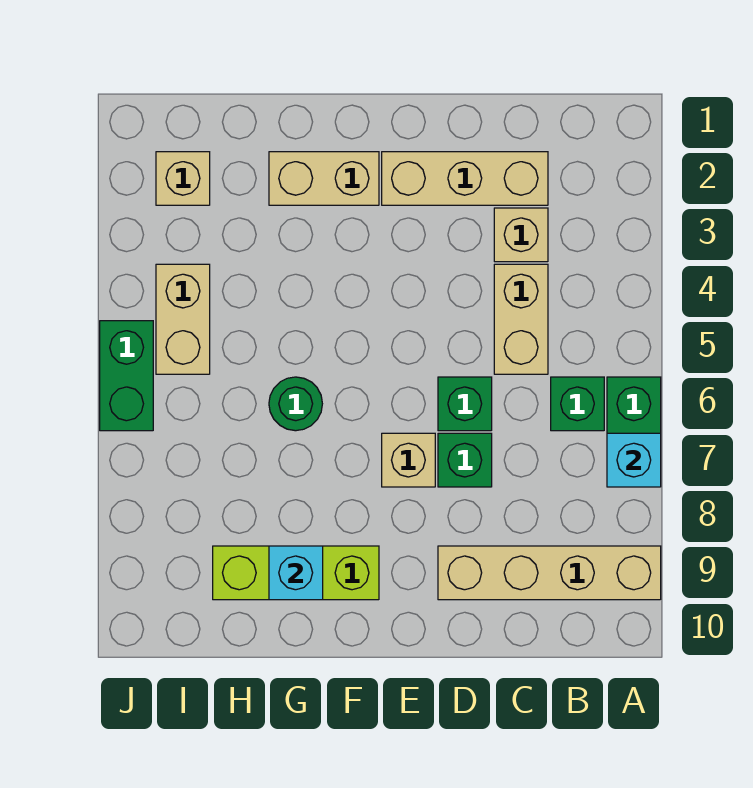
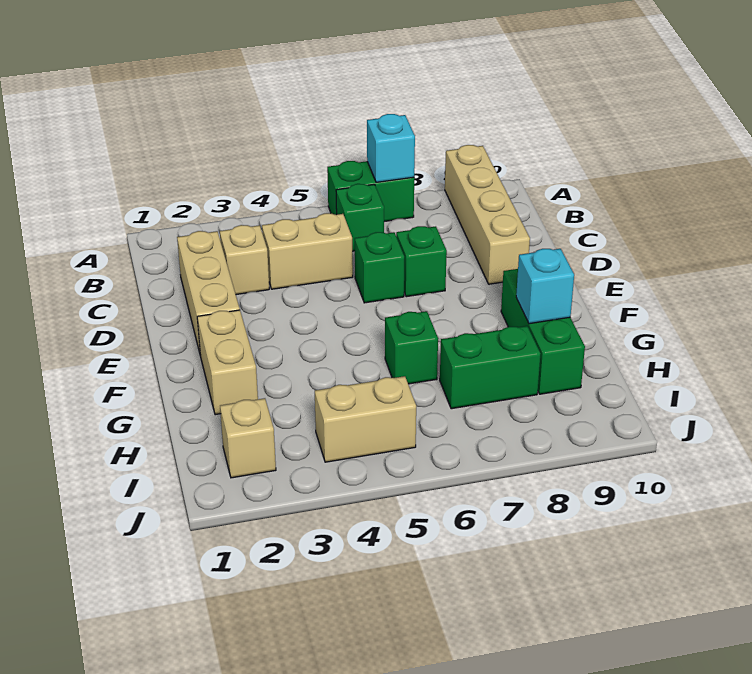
tan brick E7 level 1 -> none
lime brick F9:H9 level 1 -> green brick F9:H9 level 1
green round brick G6 level 1 -> green brick G6 level 1
green brick J5:J6 level 1 -> green brick H7:H8 level 1

